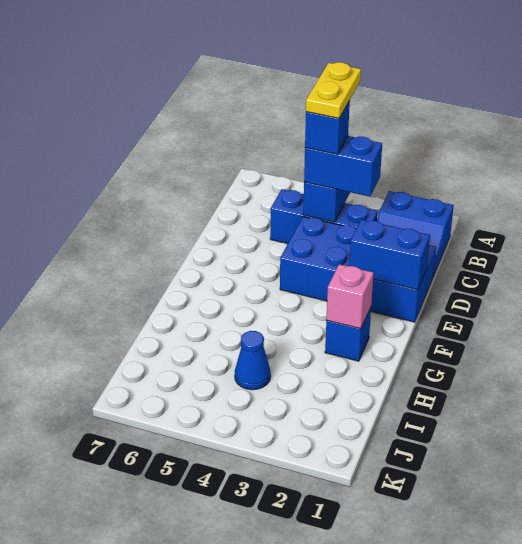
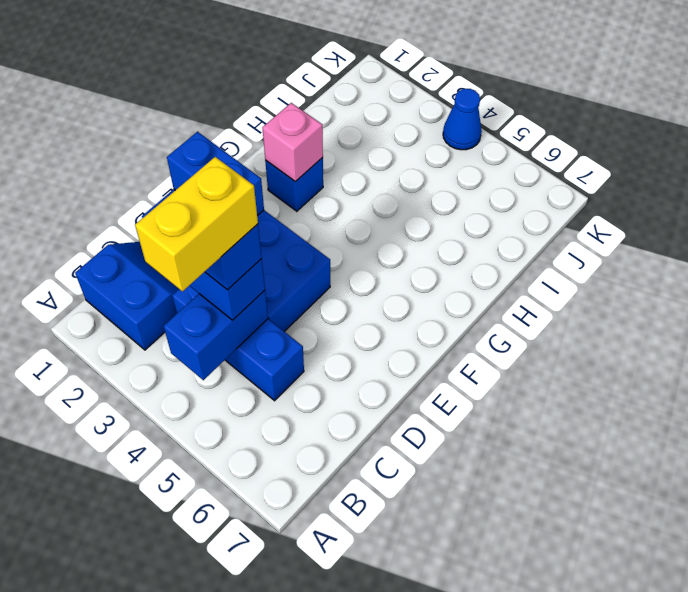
yellow plate B4:C4 level 5 -> yellow brick B4:C4 level 5
blue cone I4 level 1 -> blue cone K4 level 1

